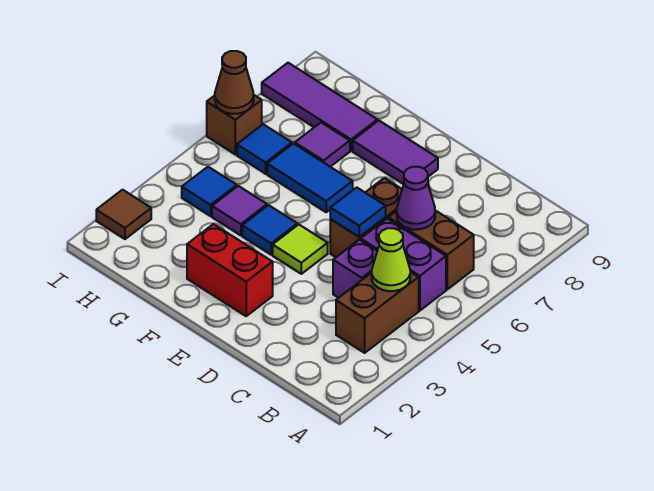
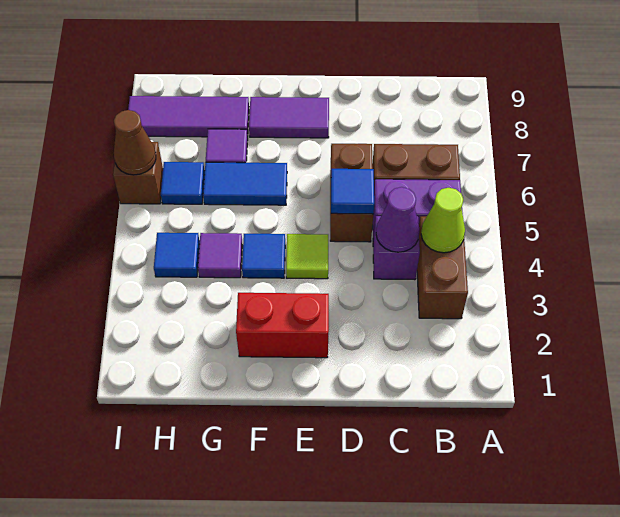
purple cone C6 level 2 -> purple cone C4 level 2
brown tile I2 level 1 -> none

